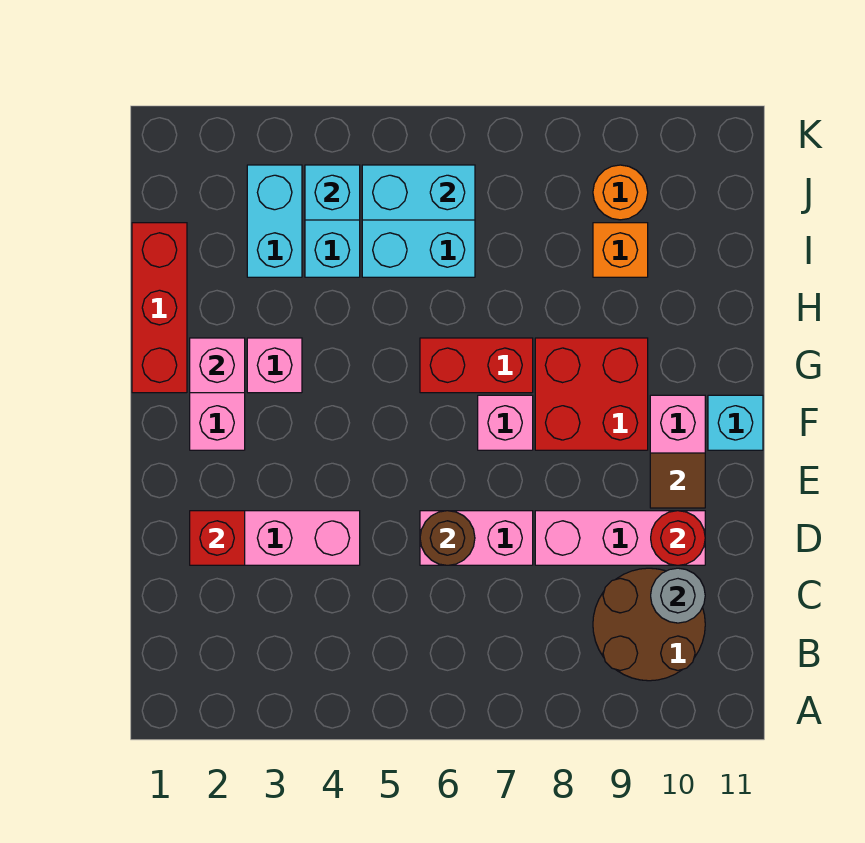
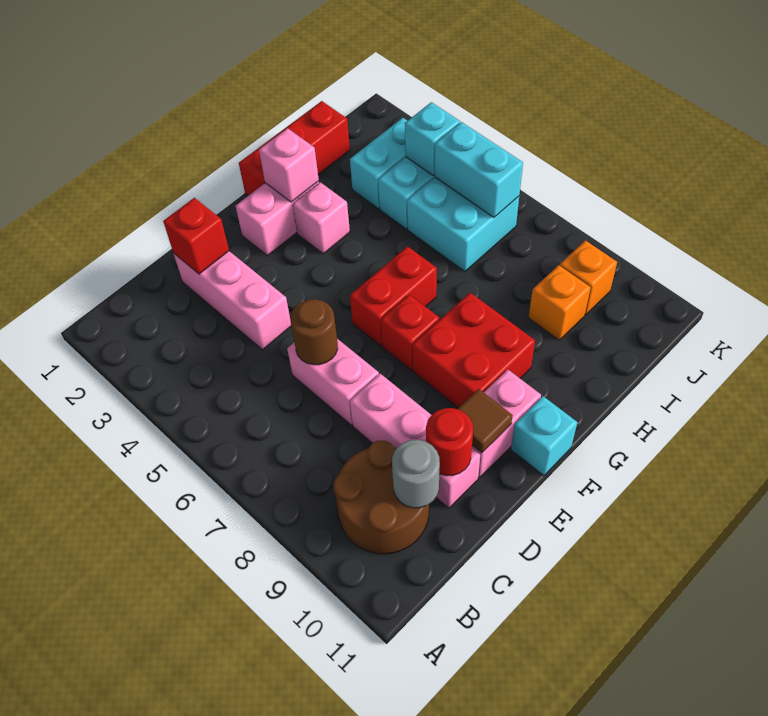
pink brick F7 level 1 -> red brick F7 level 1
red brick G6:G7 level 1 -> red brick F6:G6 level 1
orange round brick J9 level 1 -> orange brick J9 level 1

